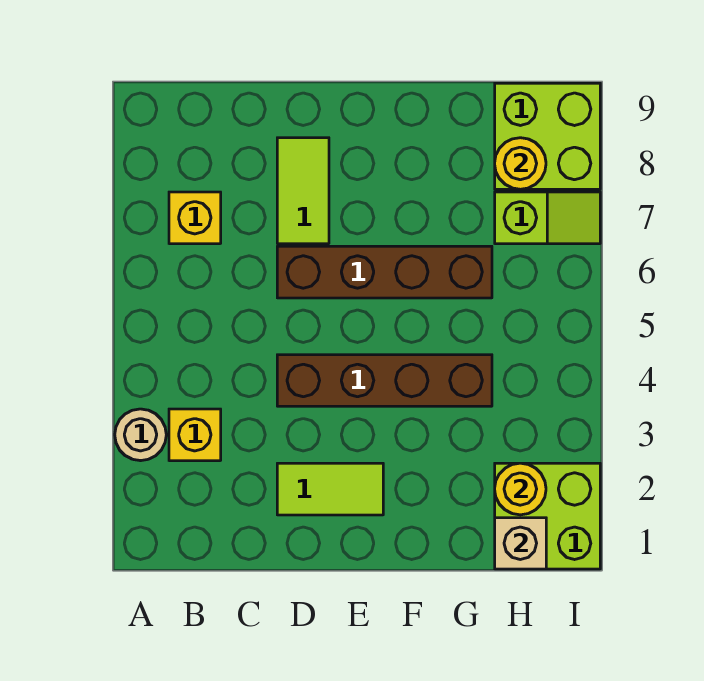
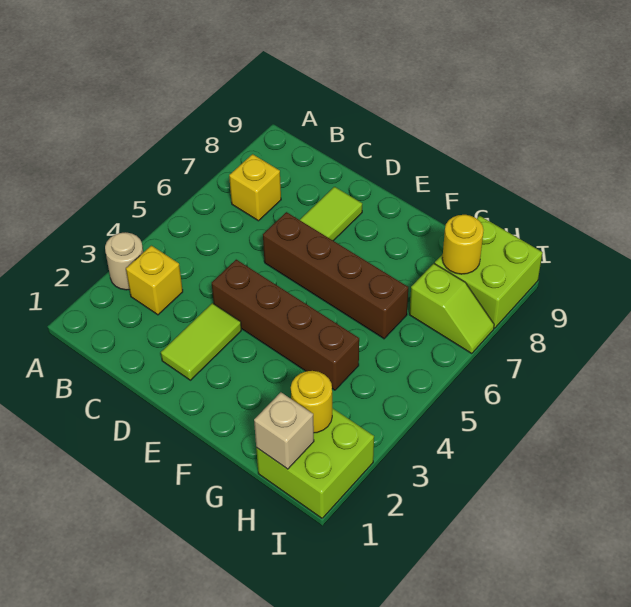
lime tile D2:E2 level 1 -> lime tile D2:D3 level 1

